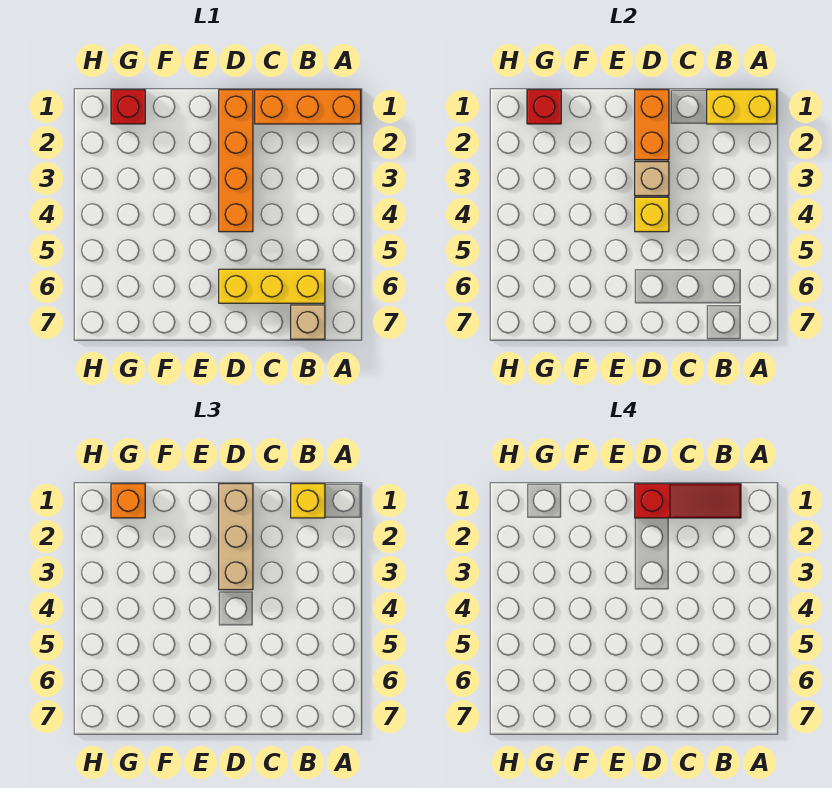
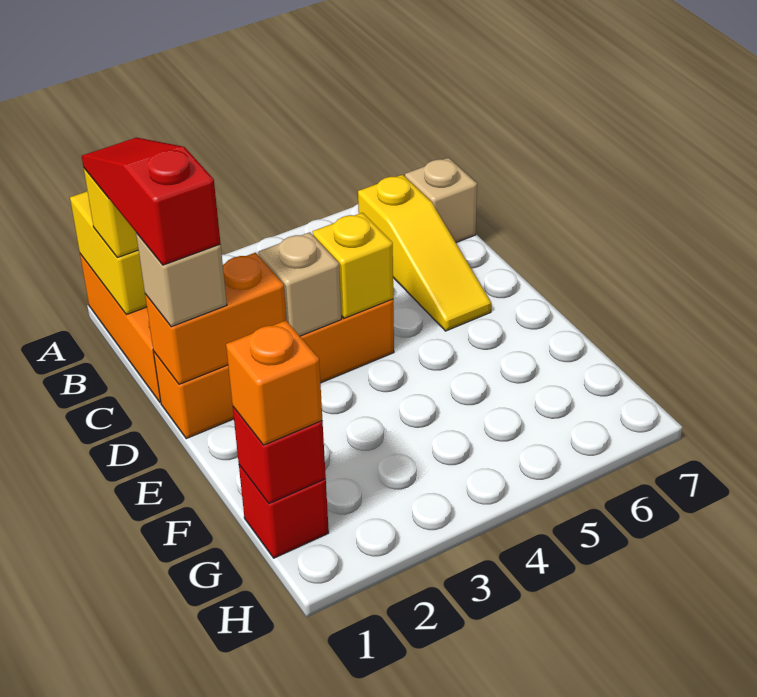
yellow brick B6:D6 level 1 -> yellow slope B6:D6 level 1 top B
tan brick D1:D3 level 3 -> tan brick D1 level 3

